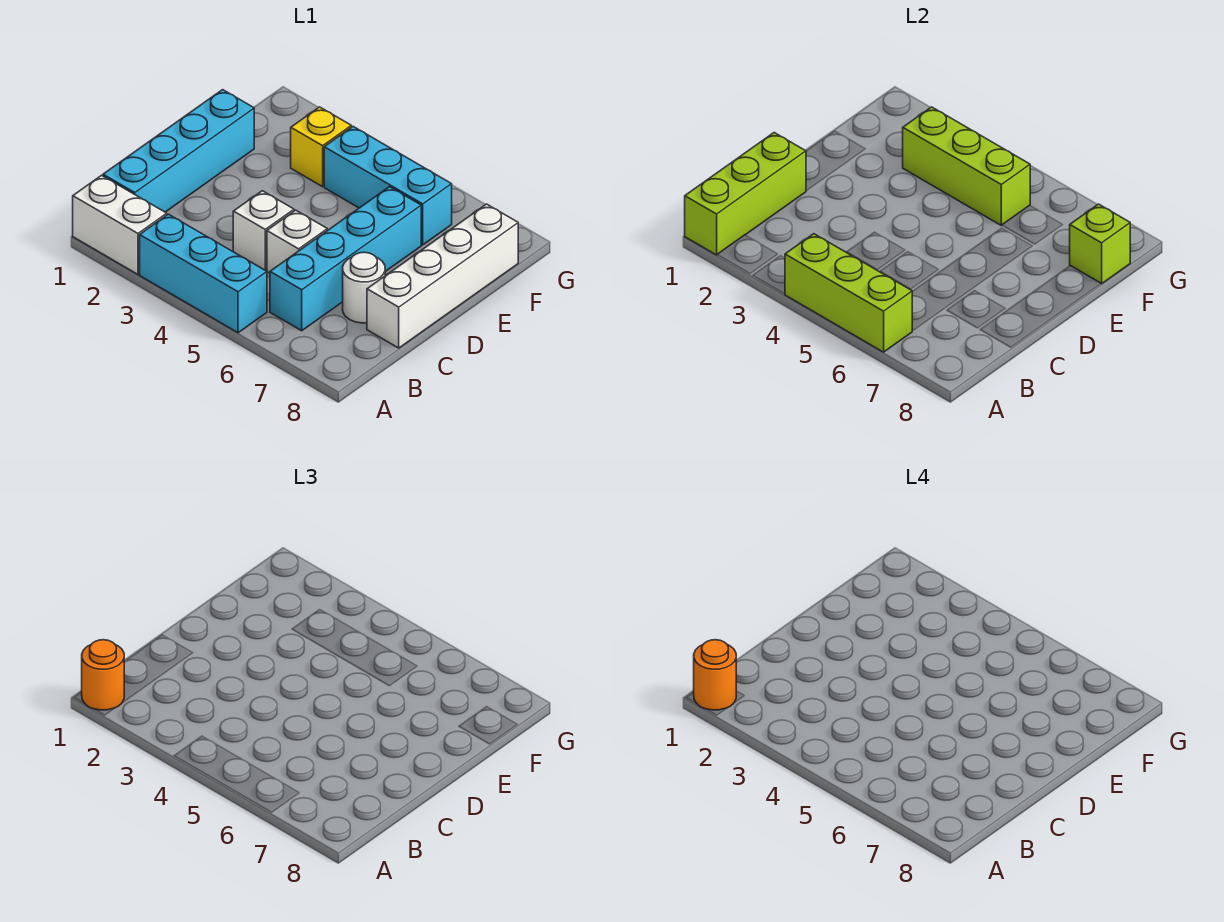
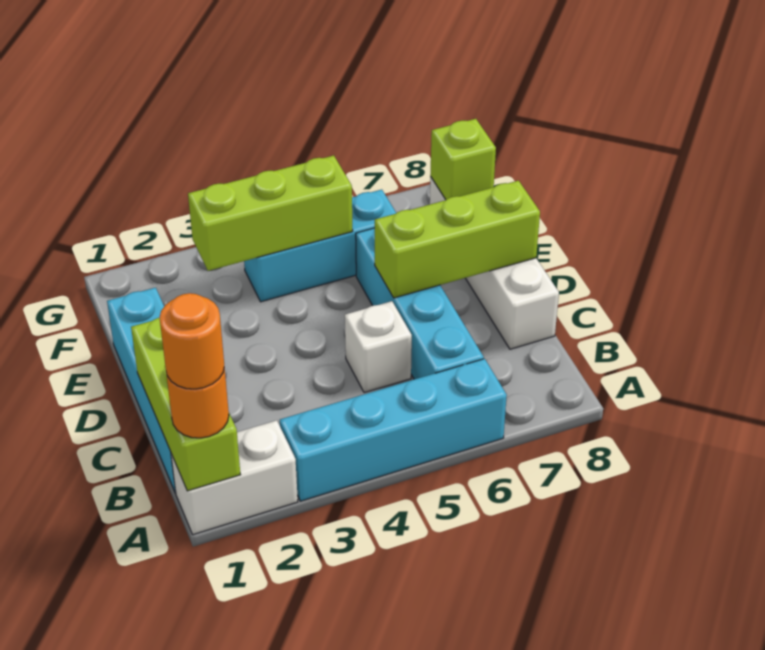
cyan brick A3:A5 level 1 -> cyan brick A3:A6 level 1
lime brick A4:A6 level 2 -> lime brick D6:D8 level 2
white brick C4 level 1 -> none
white round brick C7 level 1 -> none
yellow brick F3 level 1 -> none

